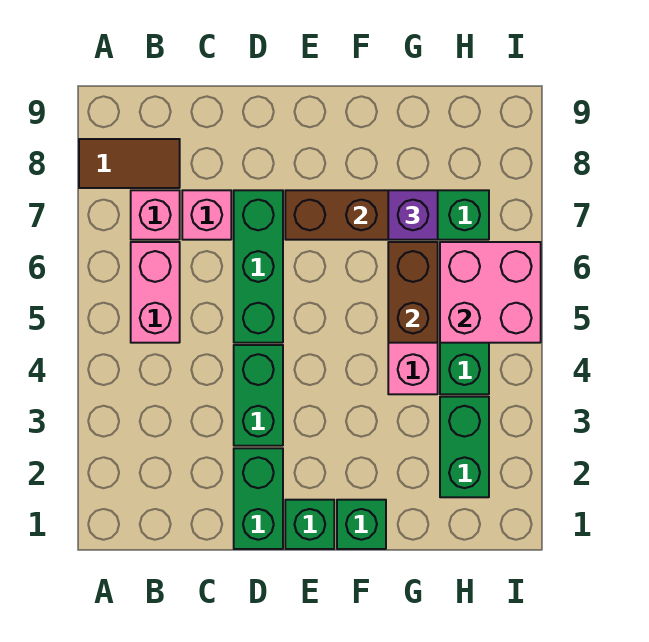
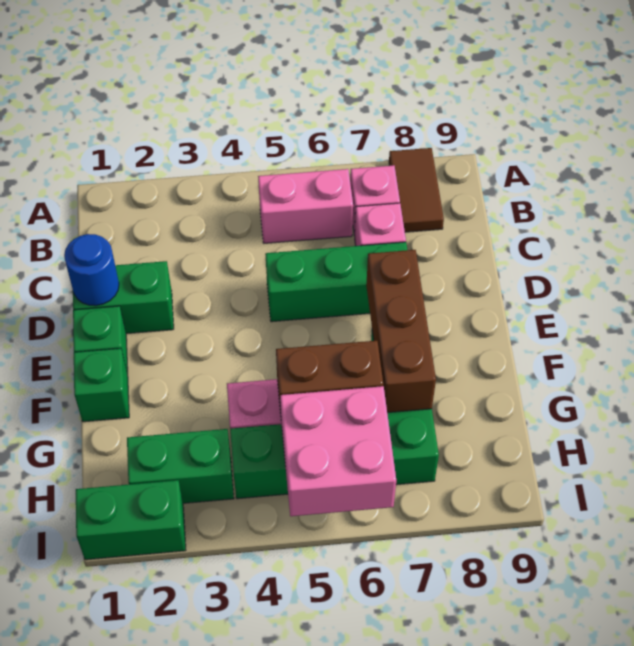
none -> blue round brick D1 level 2
green brick D3:D4 level 1 -> green brick I1:I2 level 1
purple brick G7 level 3 -> none

